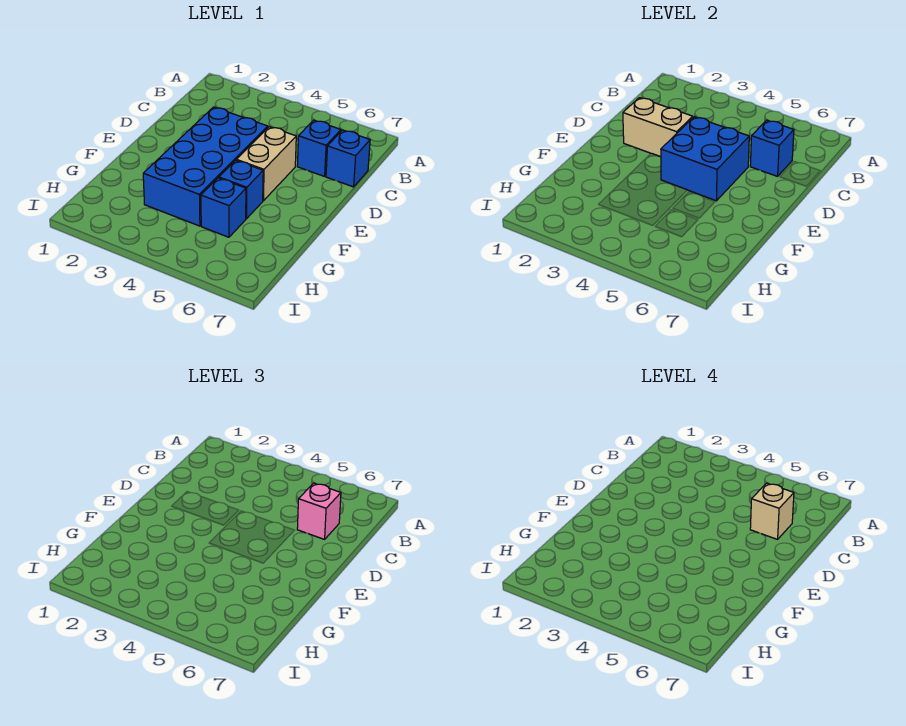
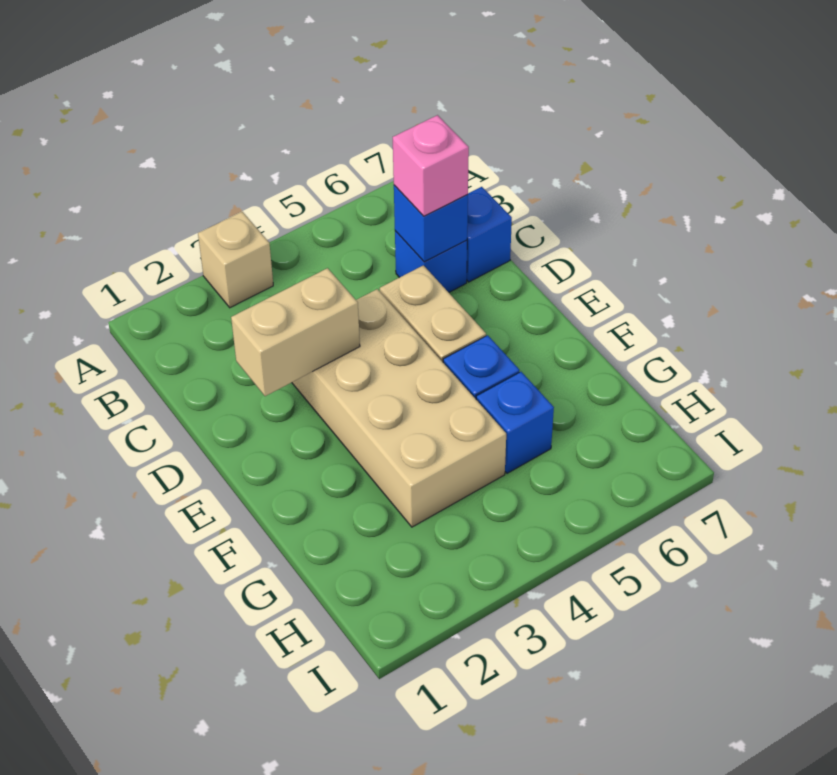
tan brick C6 level 4 -> tan brick A3 level 1
blue brick D3:G4 level 1 -> tan brick D3:G4 level 1
blue brick D4:E5 level 2 -> none

